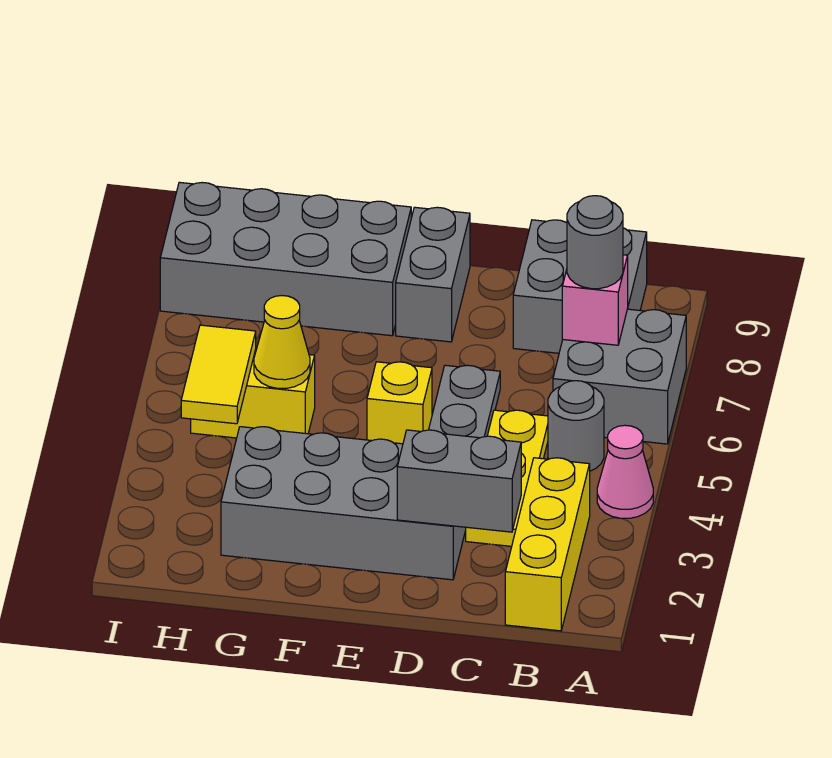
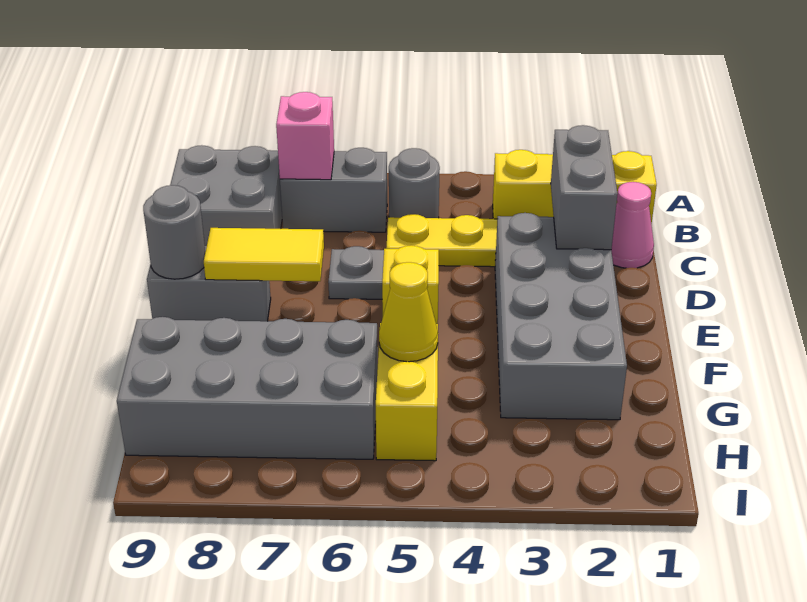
pink cone A4 level 1 -> pink cone C1 level 1
grey brick A6:B7 level 1 -> grey brick B6:B7 level 1
grey round brick B7 level 3 -> grey round brick E9 level 2
grey brick F8:I9 level 1 -> grey brick G6:H9 level 1
yellow tile H4:H5 level 2 -> yellow tile E7:E8 level 2

